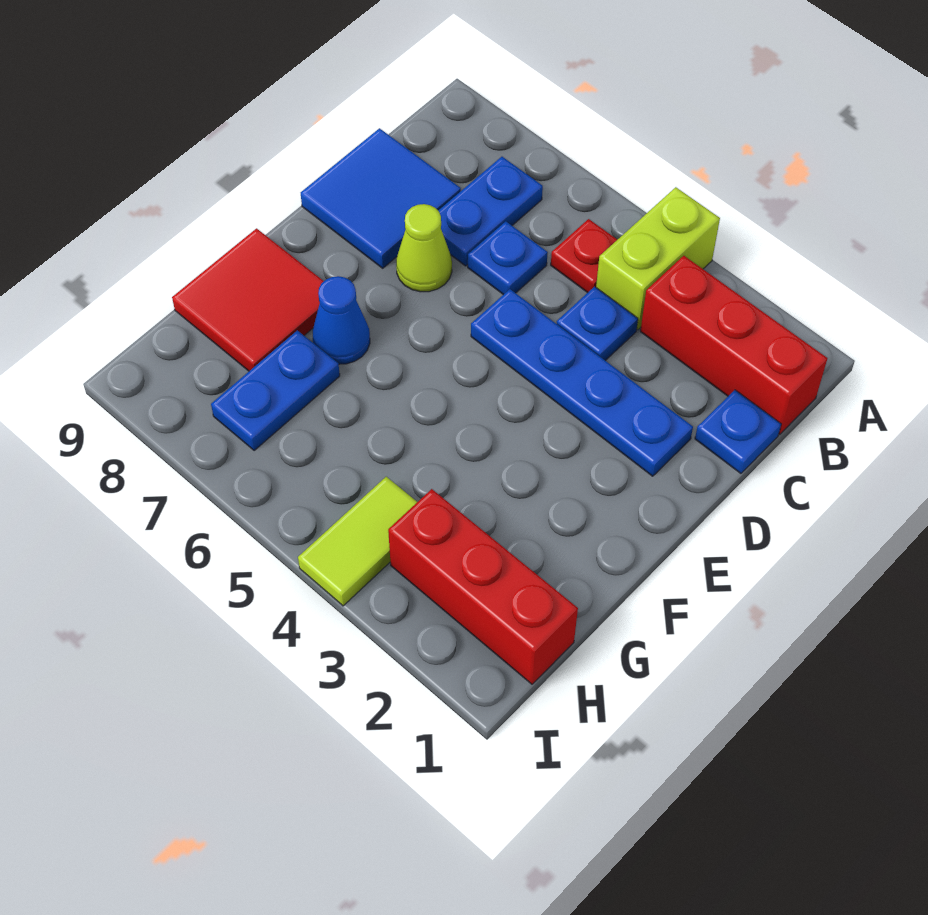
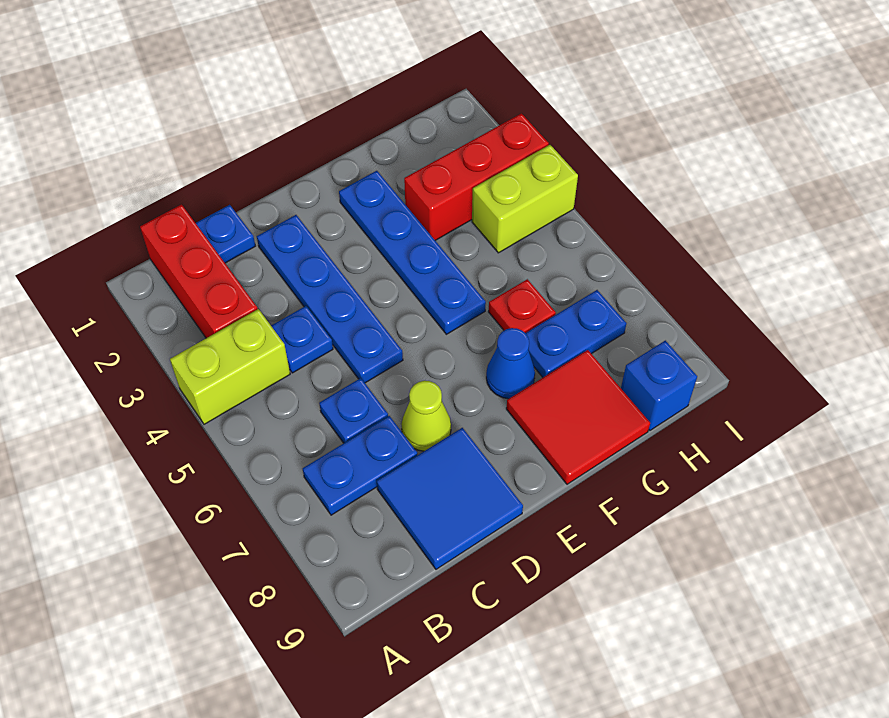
red plate B5 level 1 -> red plate G6 level 1
none -> blue plate F2:F5 level 1
red brick H1:H3 level 1 -> red brick G3:I3 level 1
lime tile H4:I4 level 1 -> lime brick H4:I4 level 1
none -> blue brick H9 level 1

